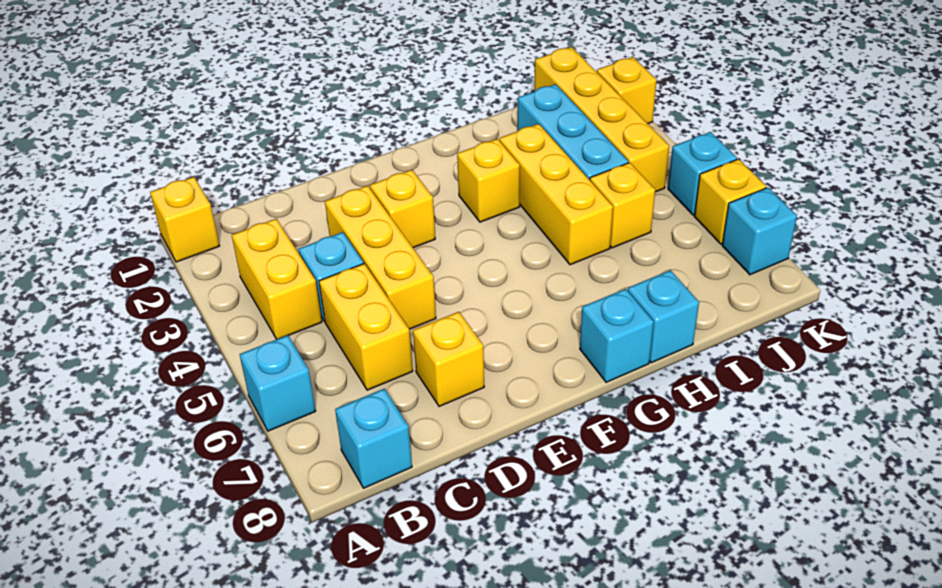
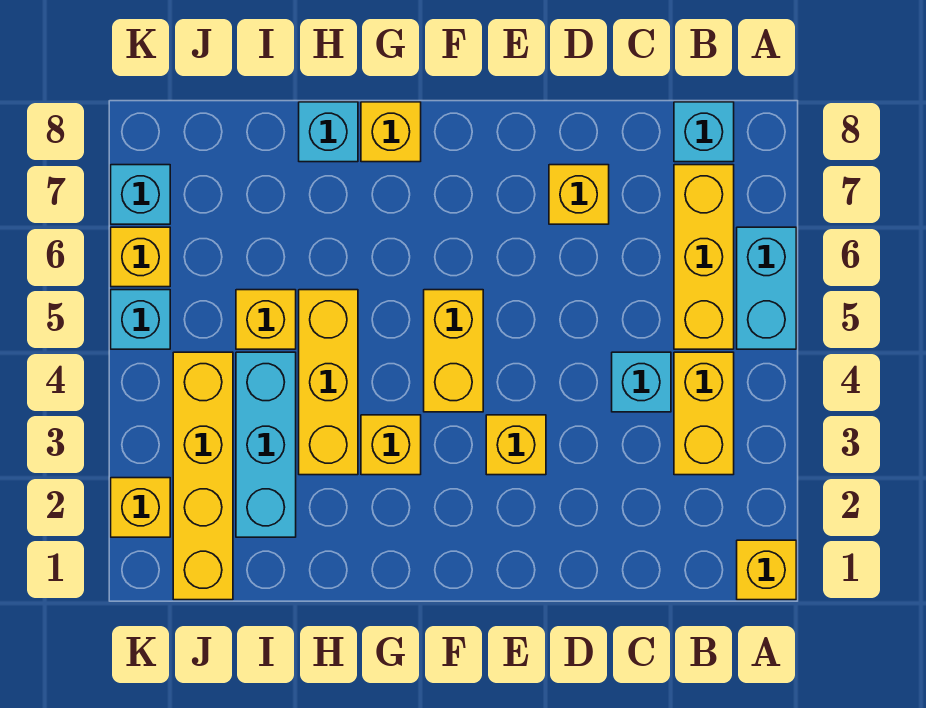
cyan brick A6 level 1 -> cyan brick A5:A6 level 1
yellow brick C5:C6 level 1 -> yellow brick F4:F5 level 1
yellow brick D3:D5 level 1 -> yellow brick B5:B7 level 1
cyan brick G8 level 1 -> yellow brick G8 level 1

